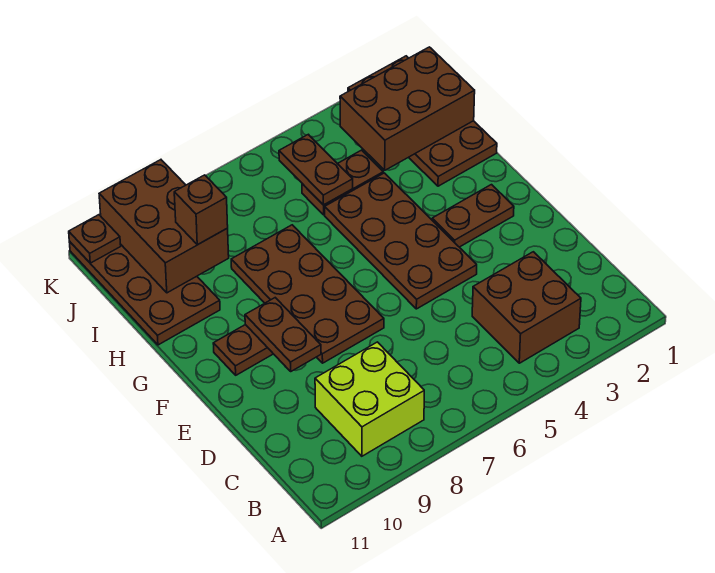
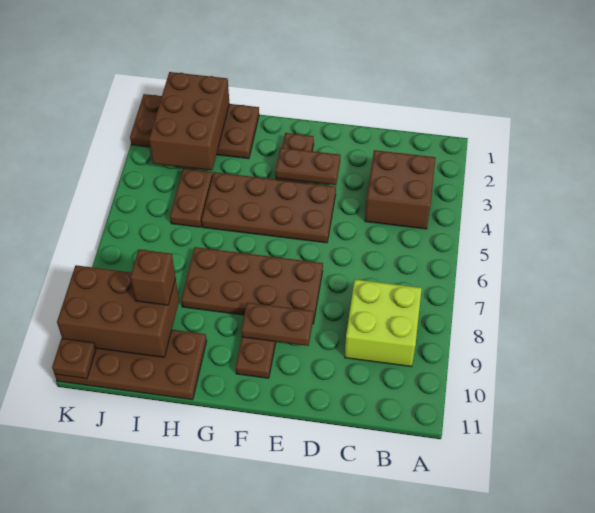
brown plate I5:J5 level 2 -> brown plate E3:F3 level 2

